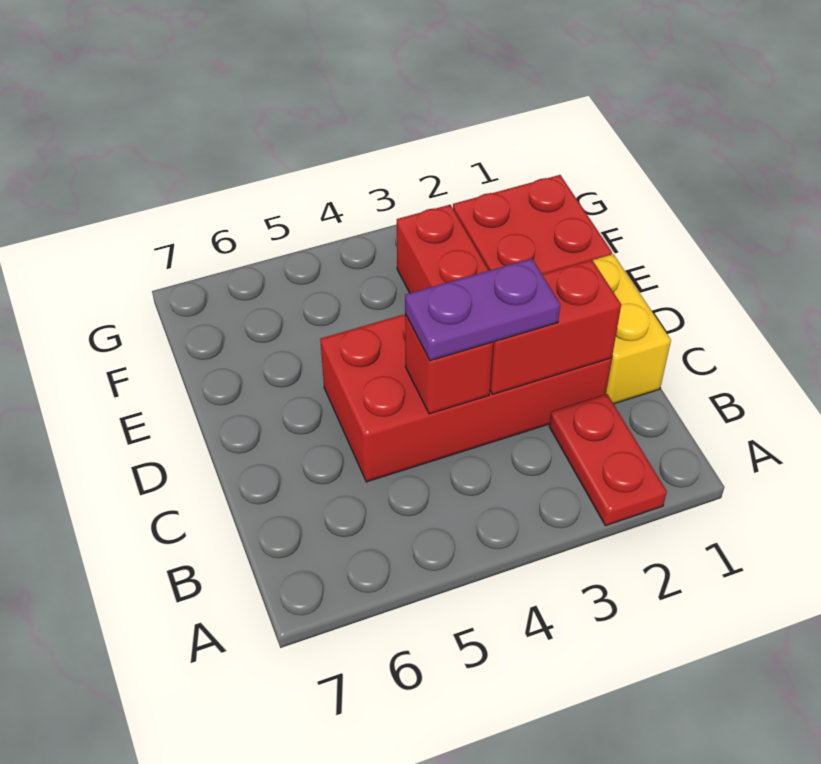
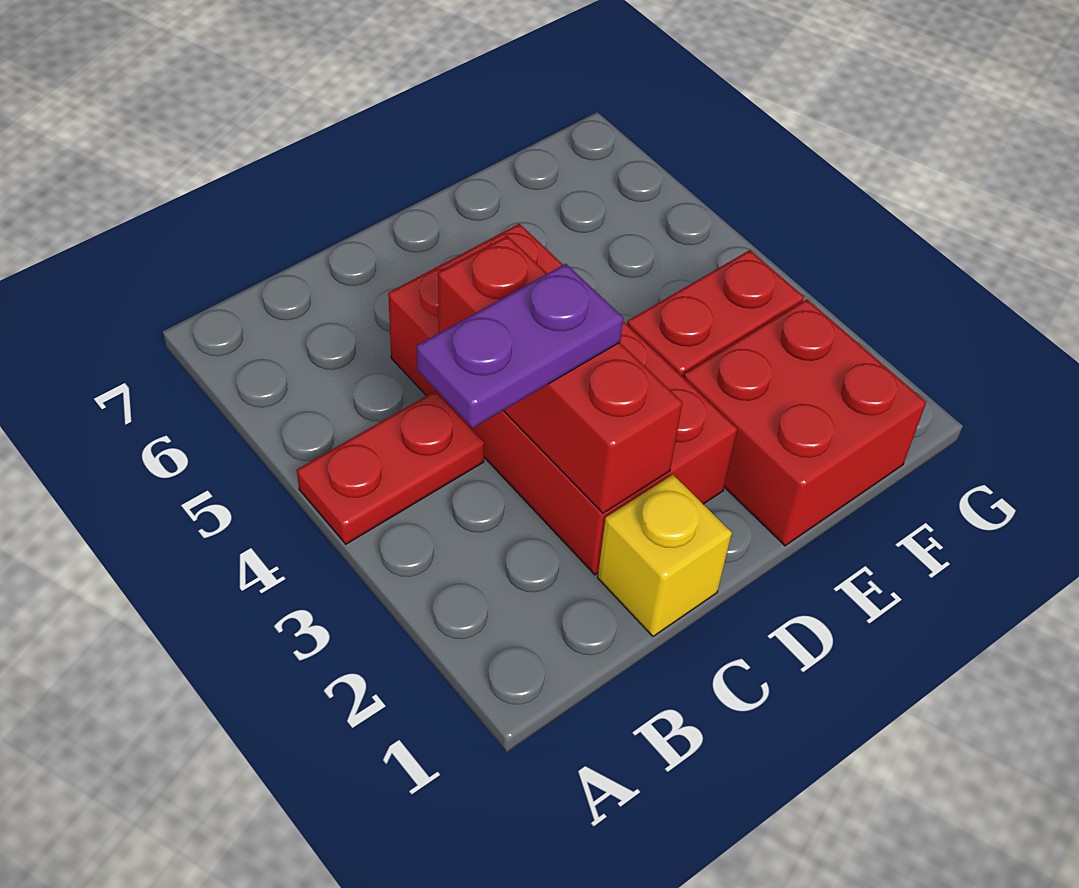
red plate A2:B2 level 1 -> red plate A4:B4 level 1
yellow brick C1:D1 level 1 -> yellow brick C1 level 1
purple plate C3:C4 level 3 -> purple plate B3:C3 level 3

